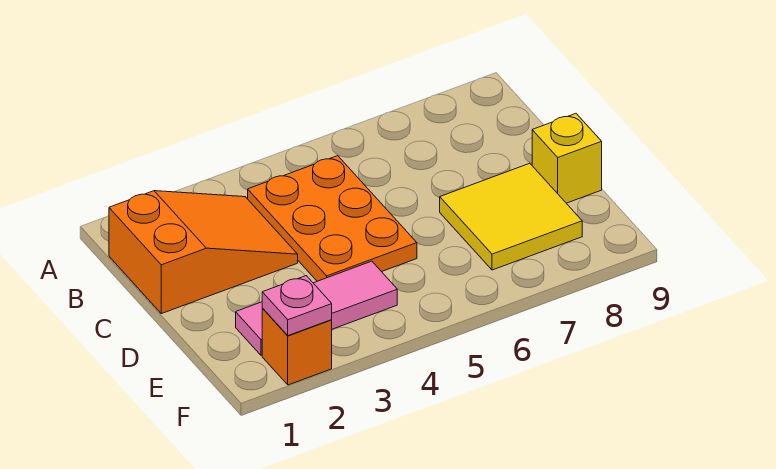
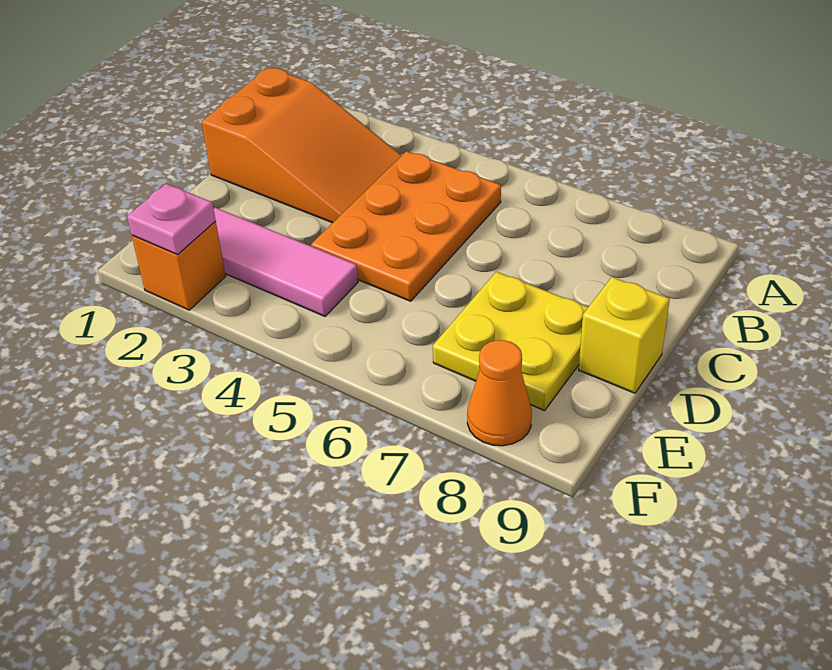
yellow tile D7:E8 level 1 -> yellow plate D7:E8 level 1
none -> orange cone F8 level 1

